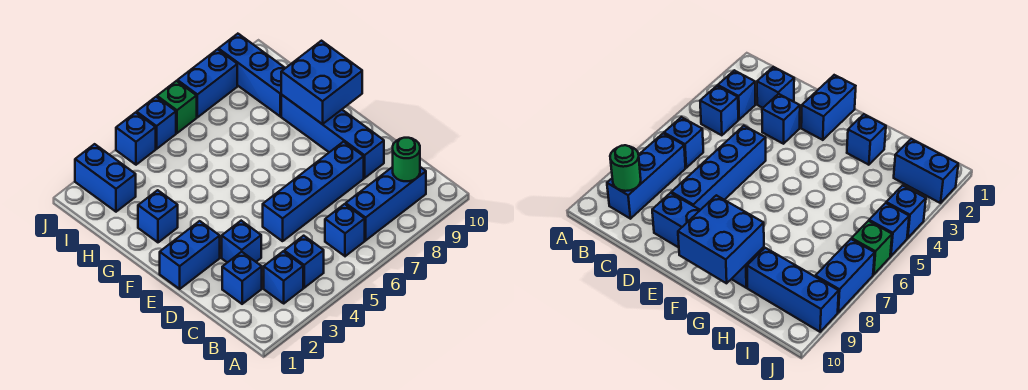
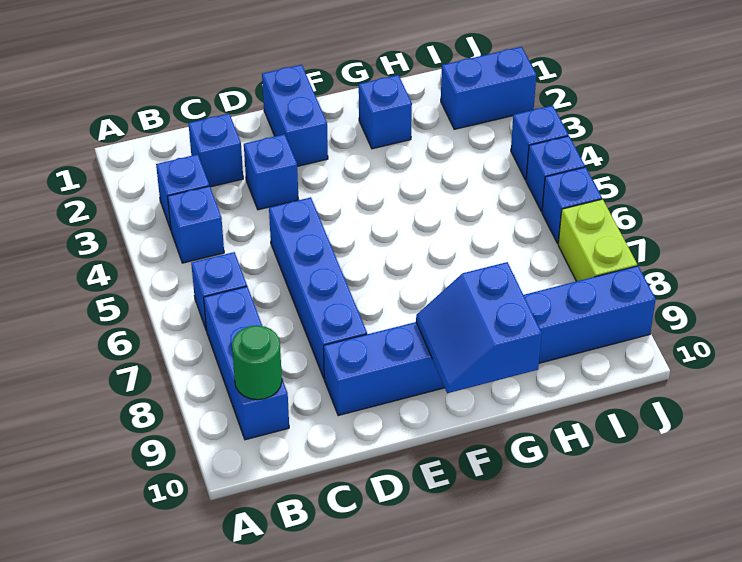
blue brick F9:G10 level 2 -> blue slope F9:G10 level 2 top G
green brick J6 level 1 -> blue brick J6 level 1
blue brick J7:J8 level 1 -> lime brick J7:J8 level 1

